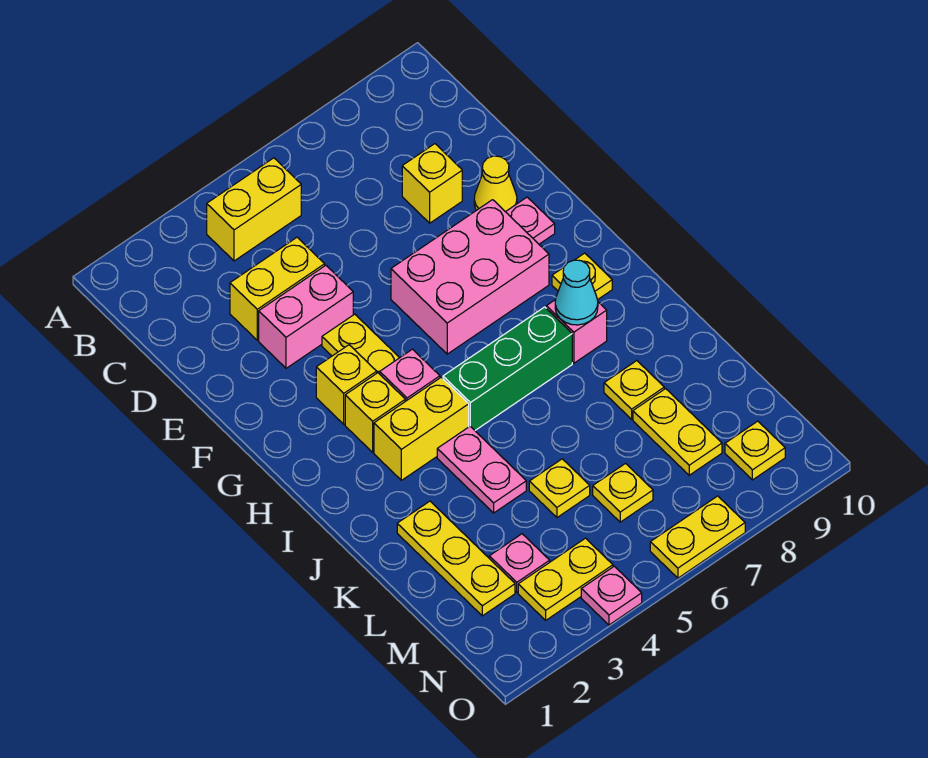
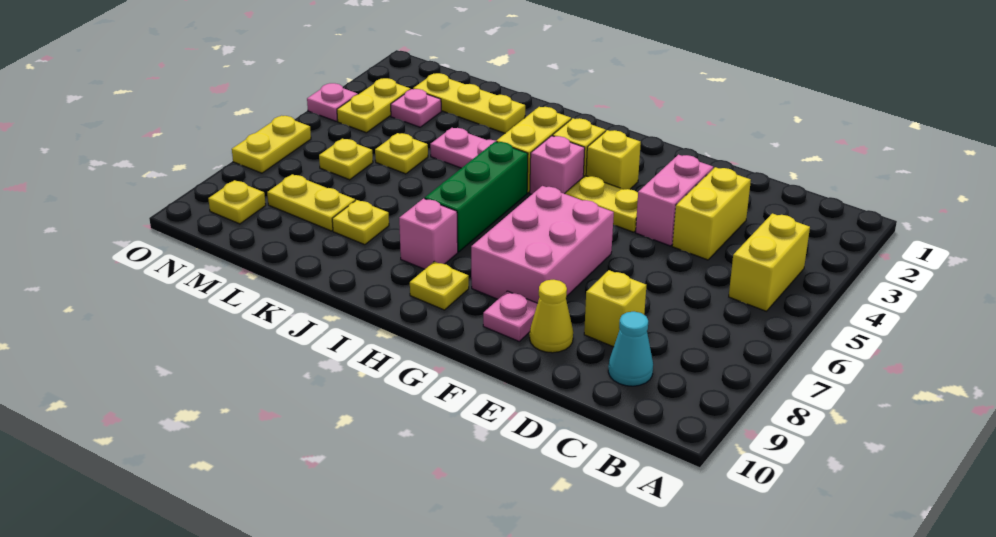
cyan cone I8 level 2 -> cyan cone C9 level 1

